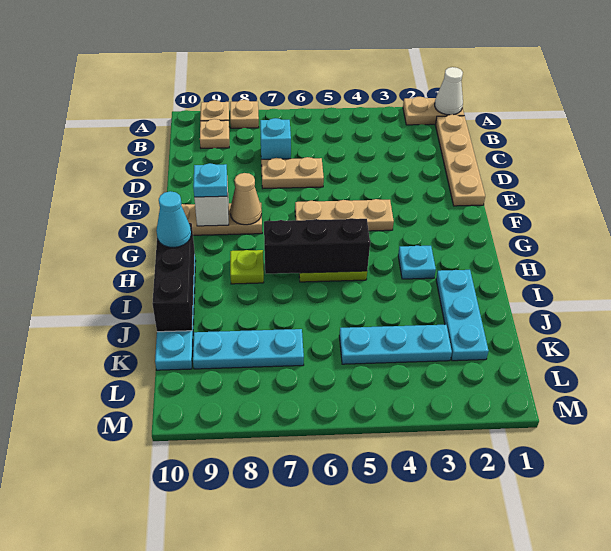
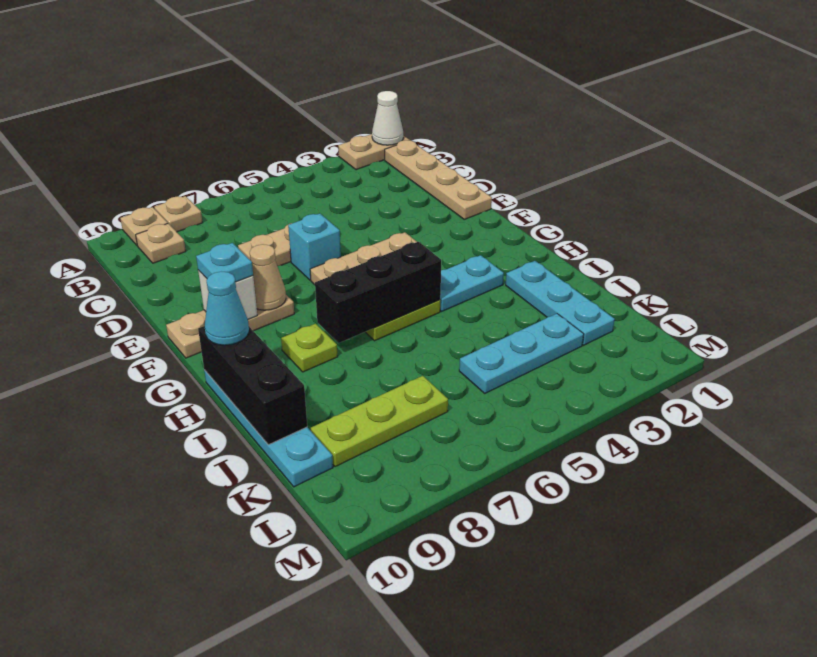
cyan brick C7 level 1 -> cyan brick E6 level 1
cyan plate H3 level 1 -> cyan plate H3:H4 level 1
cyan plate K7:K9 level 1 -> lime plate K7:K9 level 1

